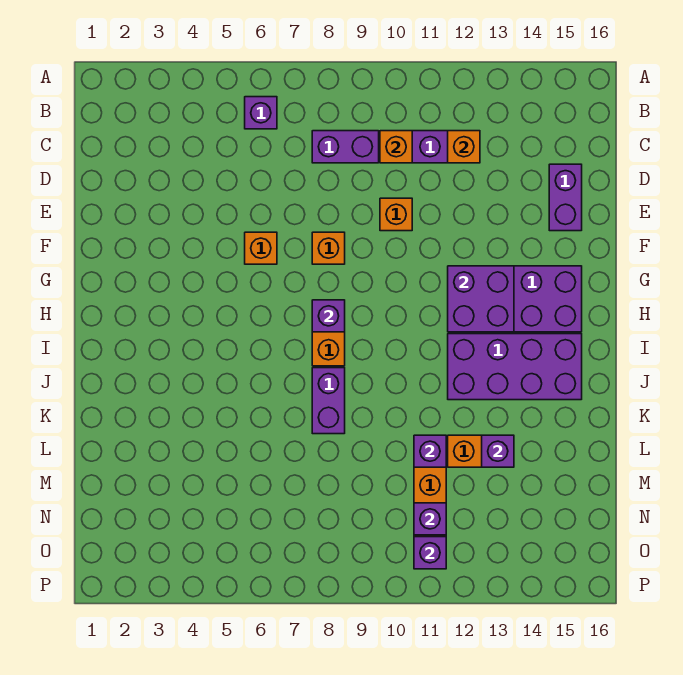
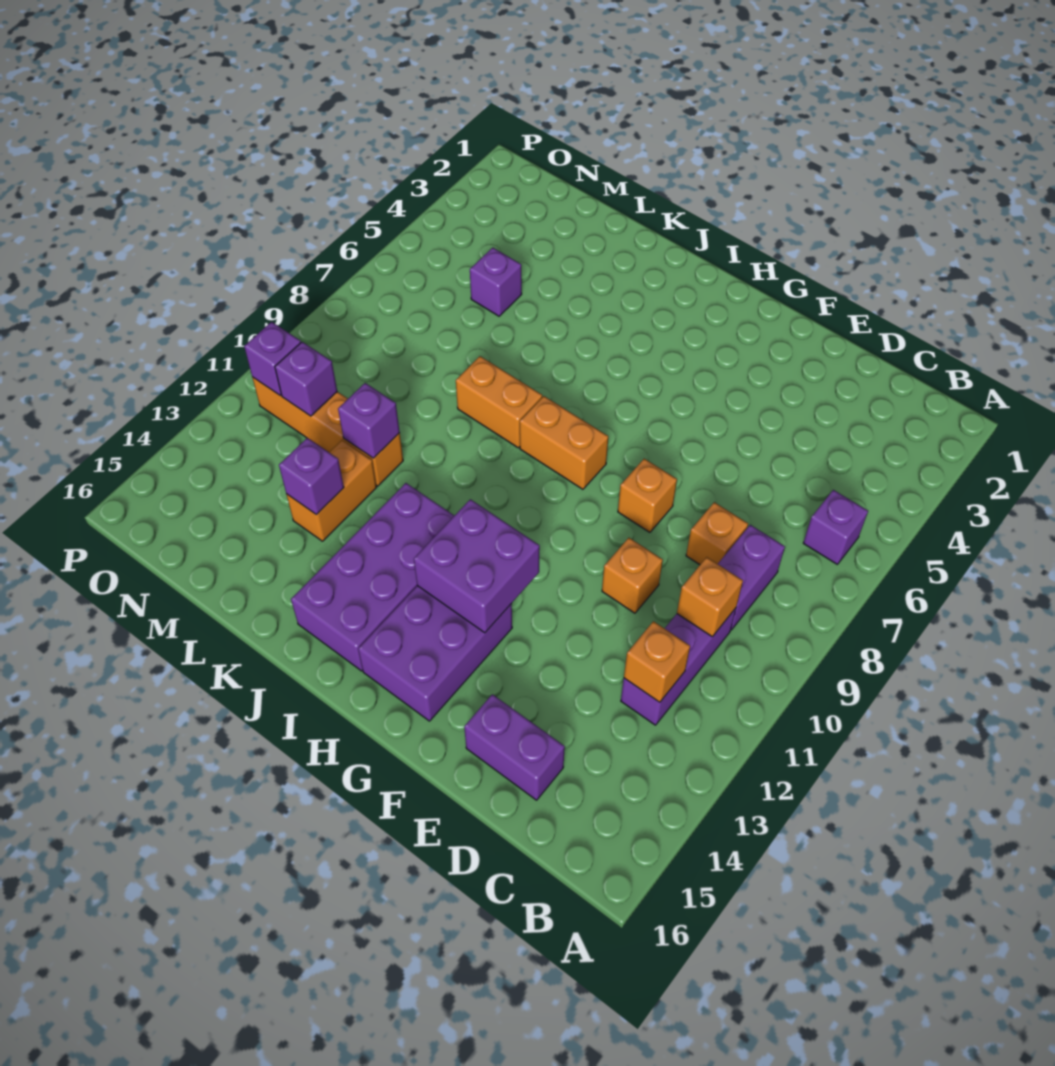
orange brick F6 level 1 -> orange brick D8 level 1
purple brick H8 level 2 -> purple brick M5 level 1
purple brick J8:K8 level 1 -> orange brick J8:K8 level 1

